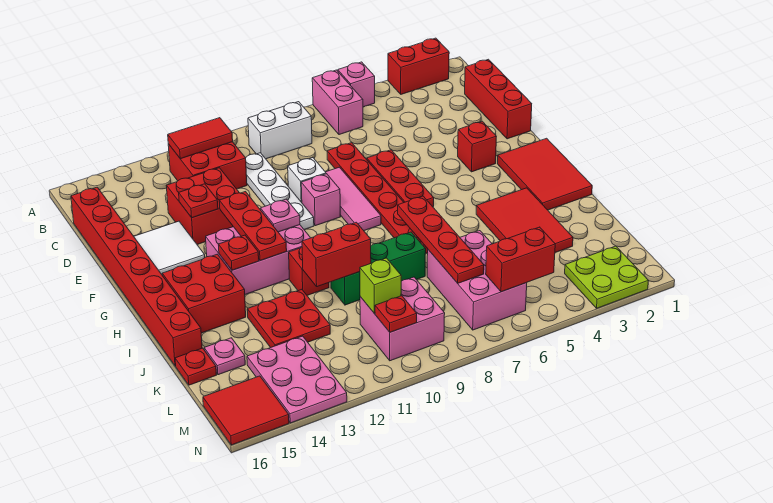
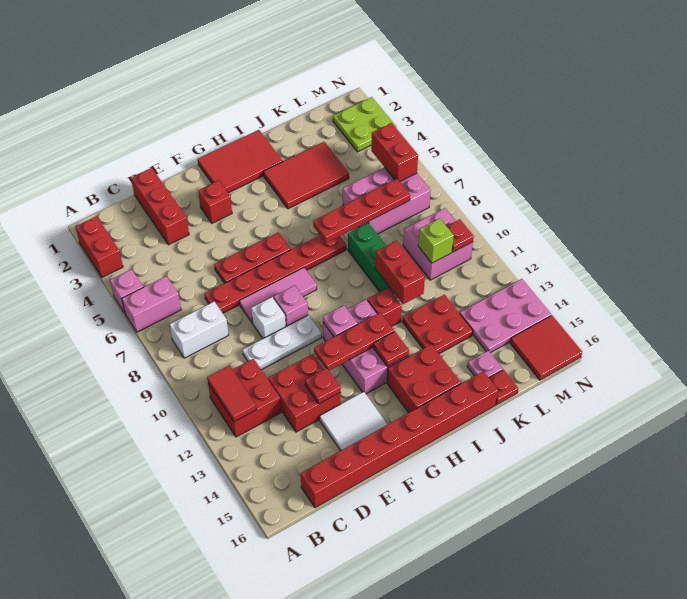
white brick B8:B9 level 1 -> white brick B8:C8 level 1
red brick C1:E1 level 1 -> red brick D1:D3 level 1
white plate C10:F10 level 1 -> white plate D10:F10 level 1

